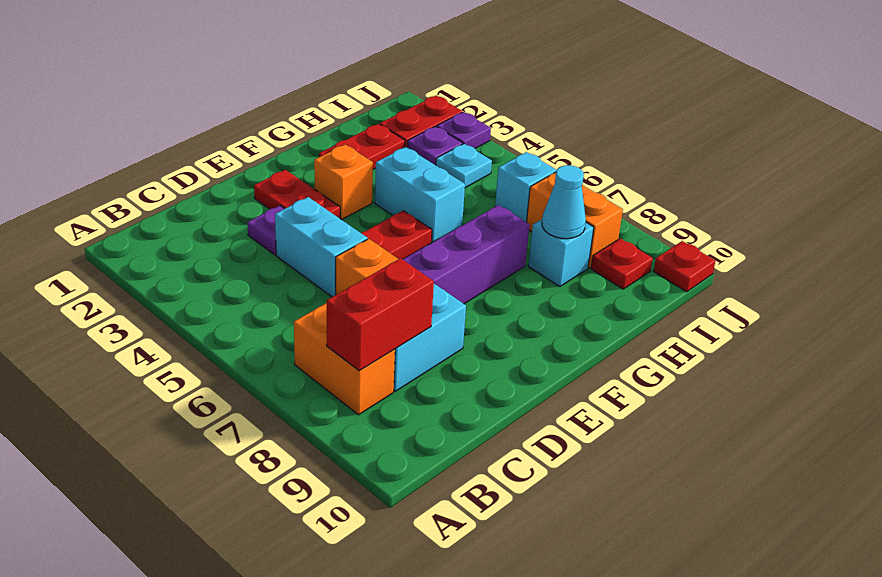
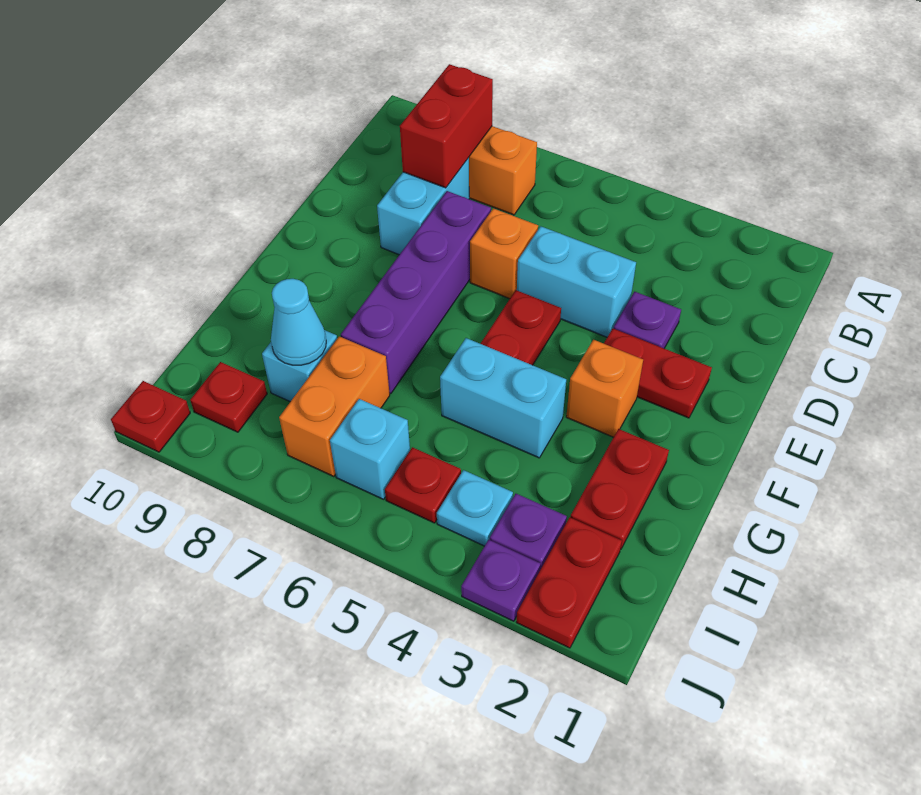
none -> red plate I5 level 1
orange brick I7:I8 level 1 -> orange brick H7:I7 level 1

